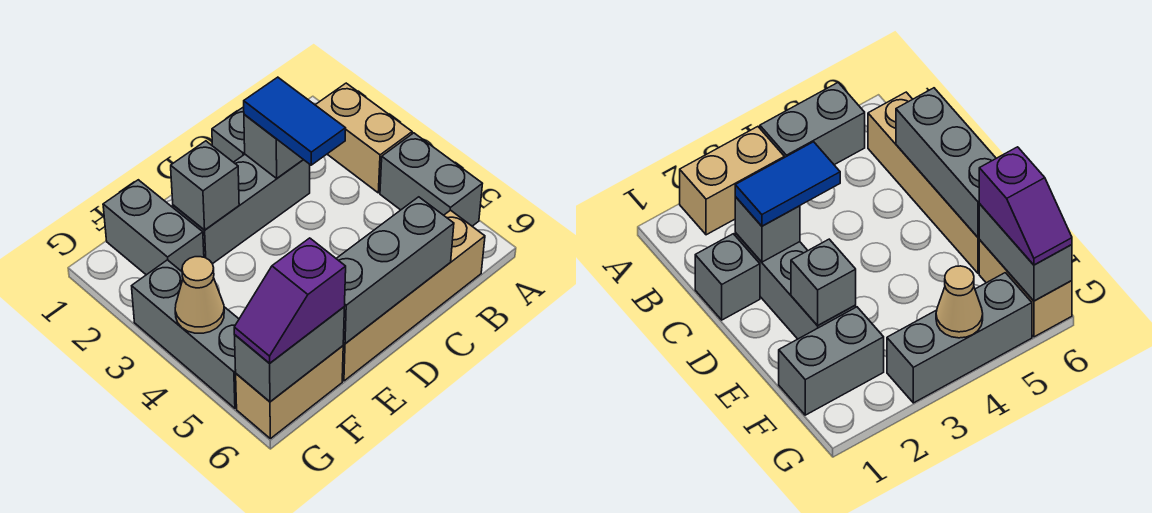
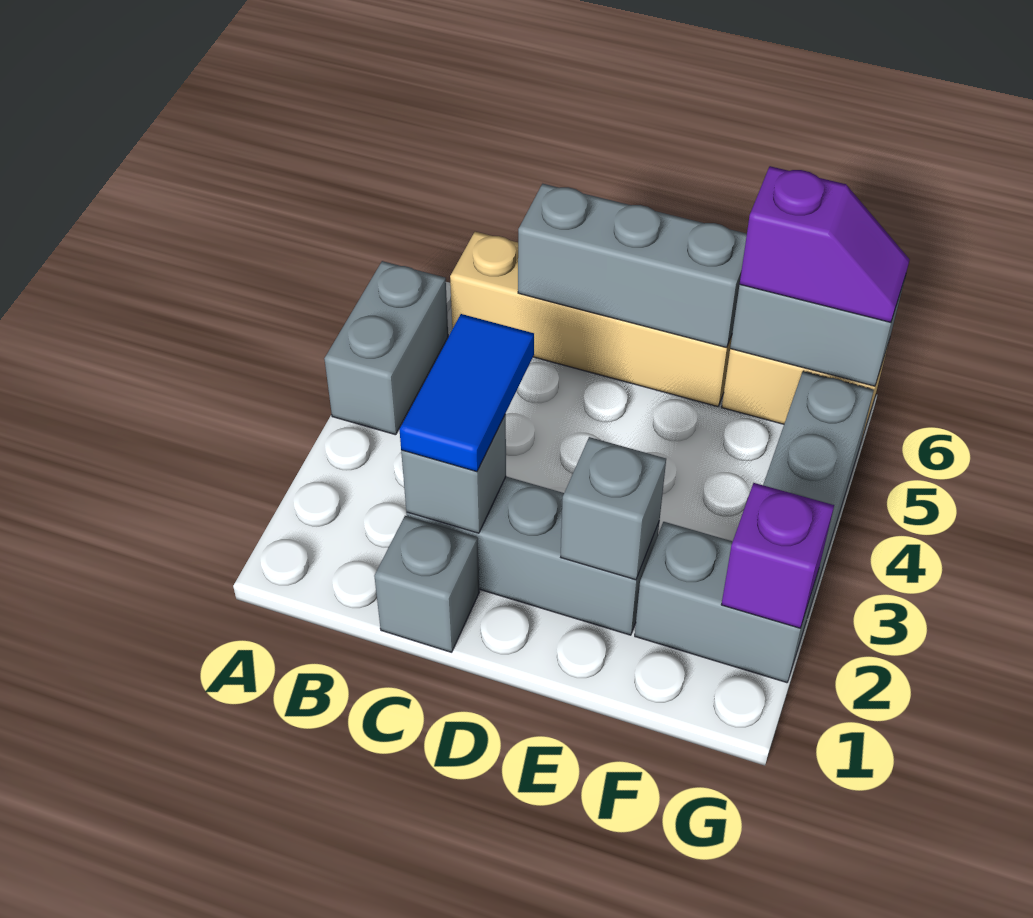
tan brick A2:A3 level 1 -> none
grey brick F1:F2 level 1 -> grey brick F2:G2 level 1
none -> purple brick G2 level 2
tan cone G4 level 2 -> none

